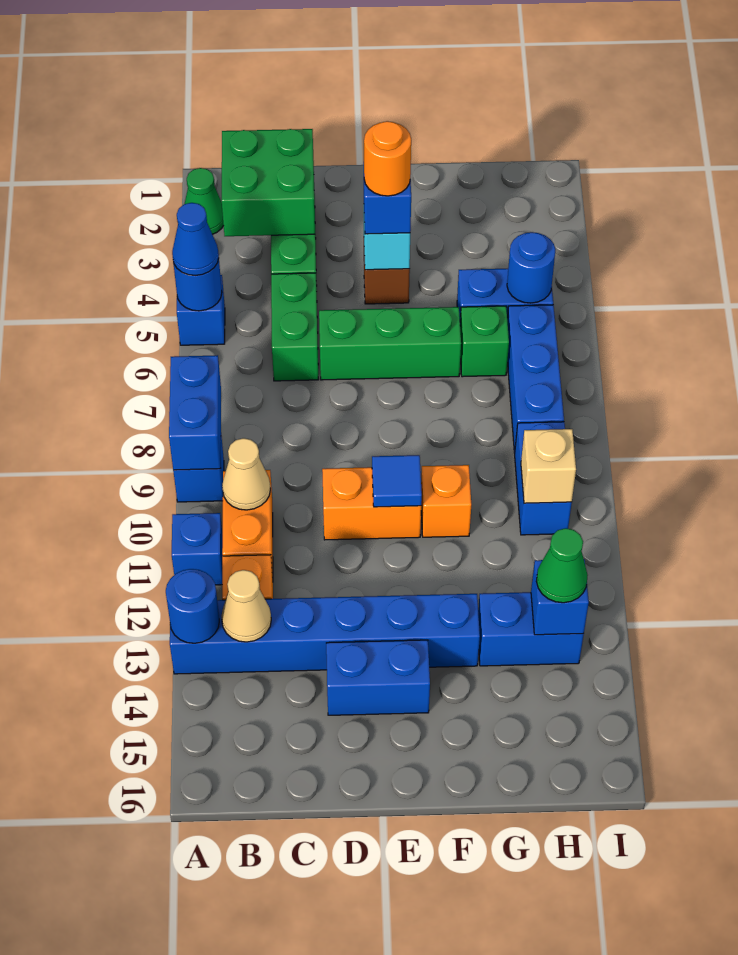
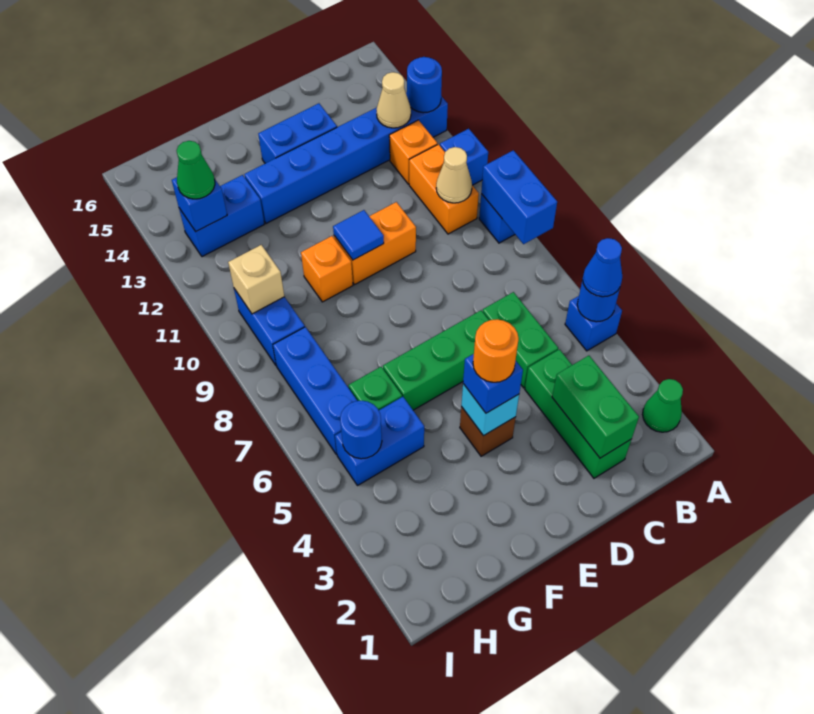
green brick B2:C3 level 2 -> green brick C2:C3 level 2

